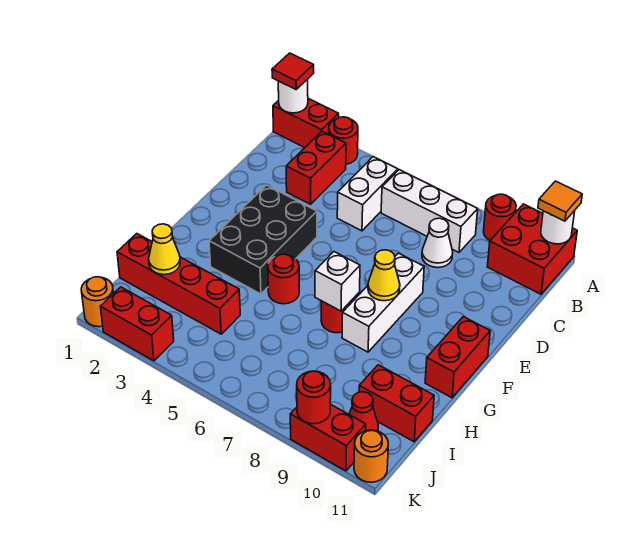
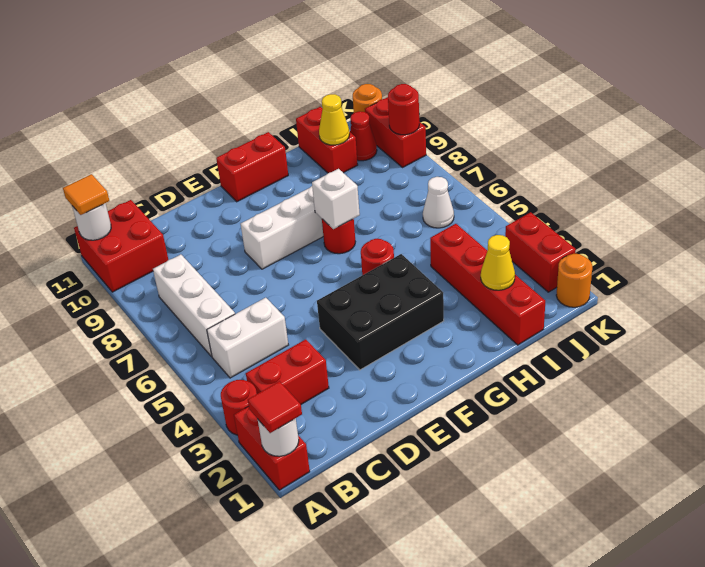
red round brick A9 level 1 -> none
white cone C8 level 1 -> white cone J6 level 1
yellow cone F8 level 2 -> yellow cone I10 level 2

